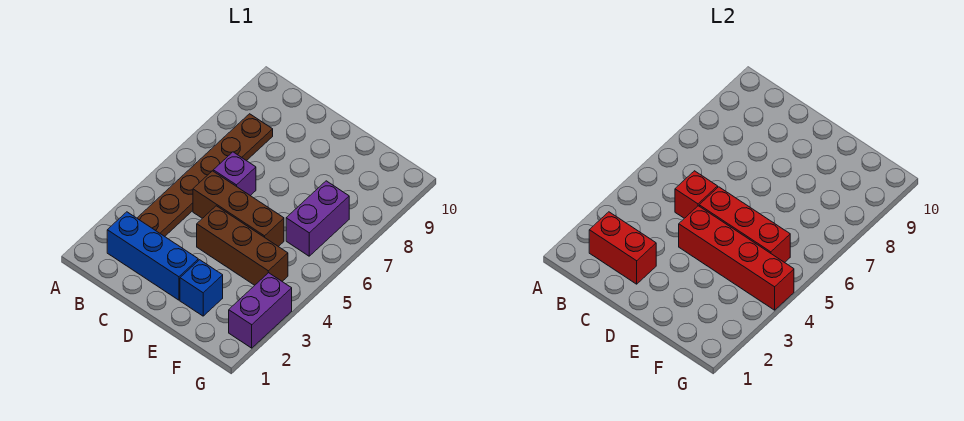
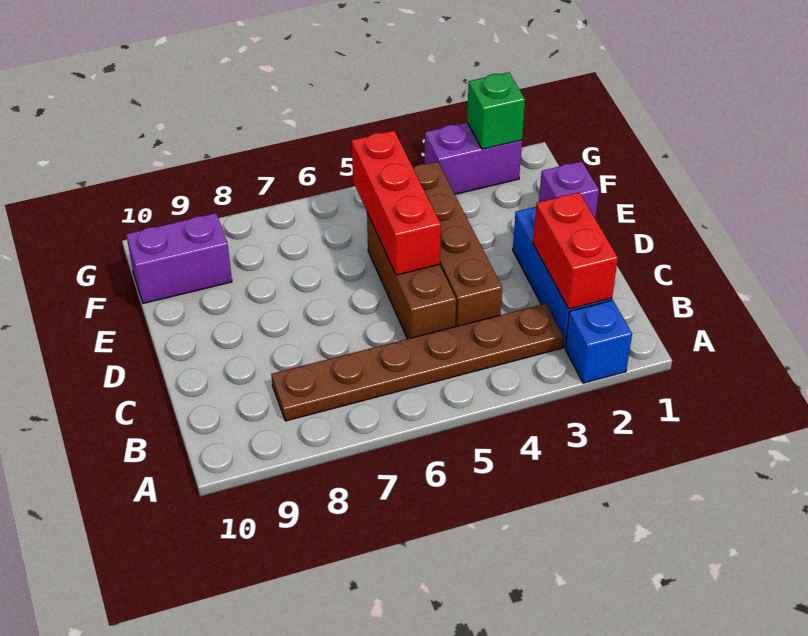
red brick C5 level 2 -> none
purple brick C6 level 1 -> purple brick E1 level 1
brown brick D4:F4 level 1 -> brown brick C4:F4 level 1
red brick D4:G4 level 2 -> none
blue brick E2 level 1 -> blue brick A2 level 1
purple brick F6:F7 level 1 -> purple brick F9:F10 level 1
none -> green brick G2 level 2

